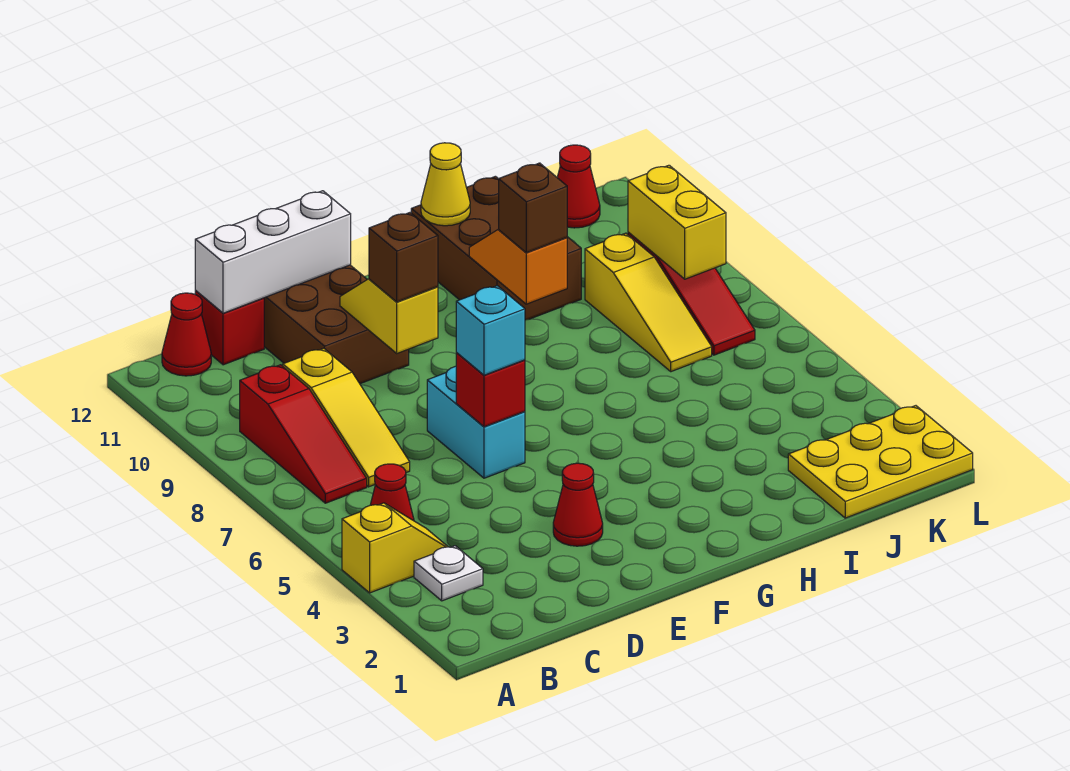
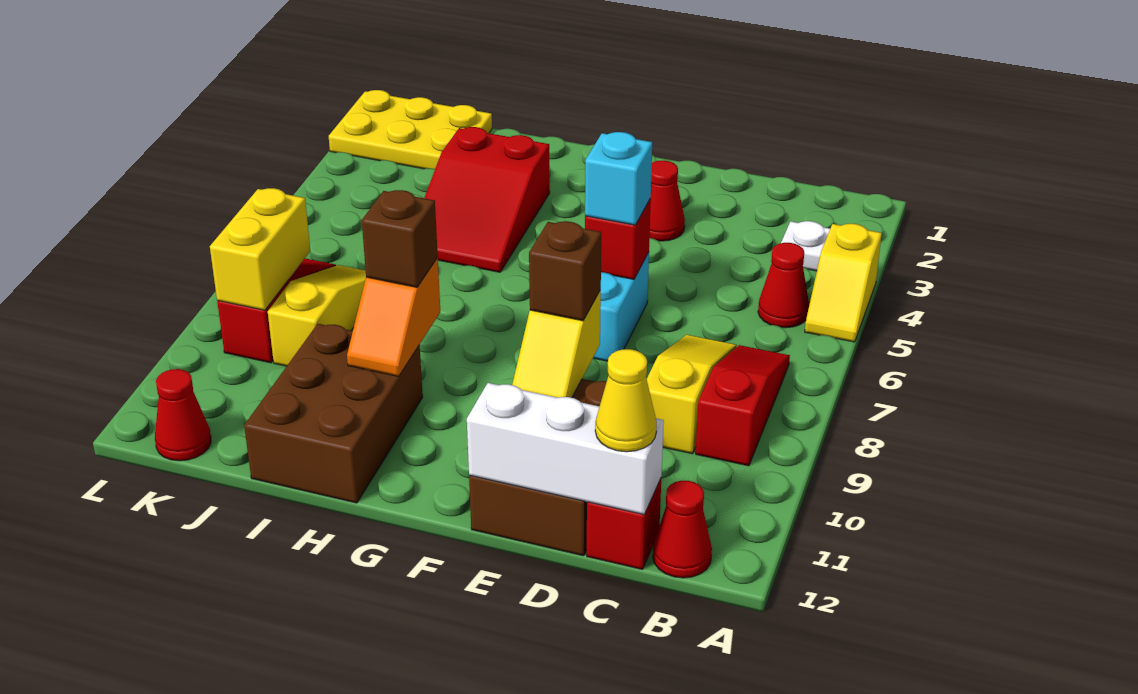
yellow slope A4:B4 level 1 top A -> yellow slope A4:A5 level 1 top 4
none -> red slope H3:I5 level 1 top 3
yellow cone H12 level 2 -> yellow cone C12 level 3

